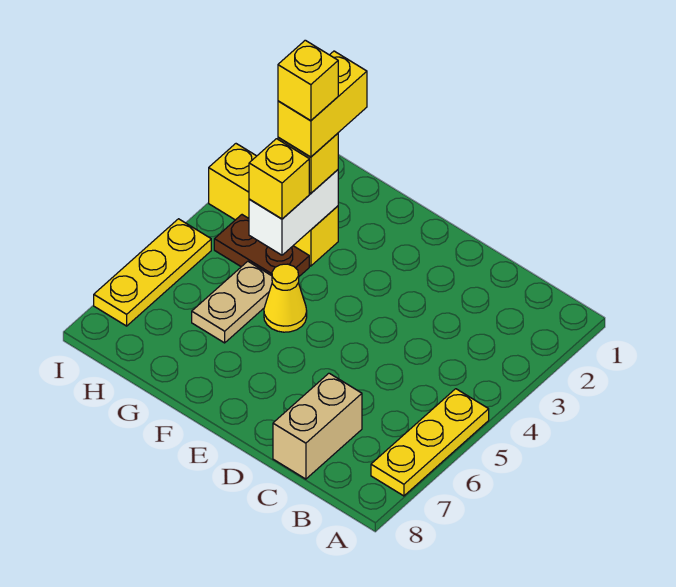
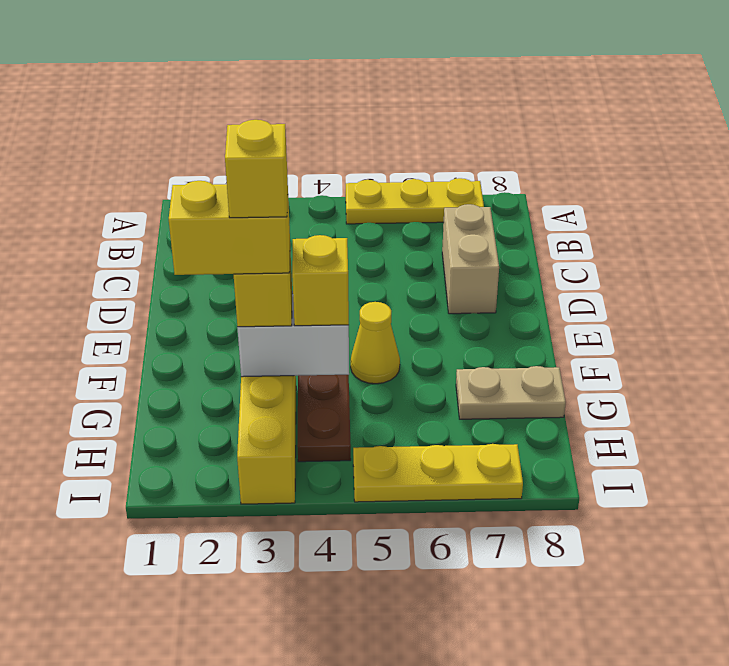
tan brick C7:C8 level 1 -> tan brick C7:D7 level 1
tan plate G5:G6 level 1 -> tan plate G7:G8 level 1

